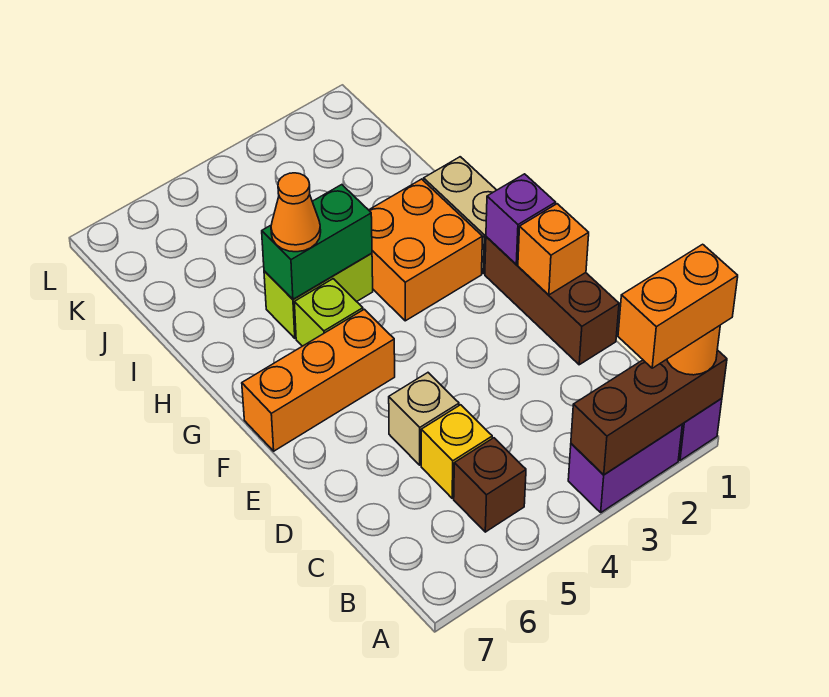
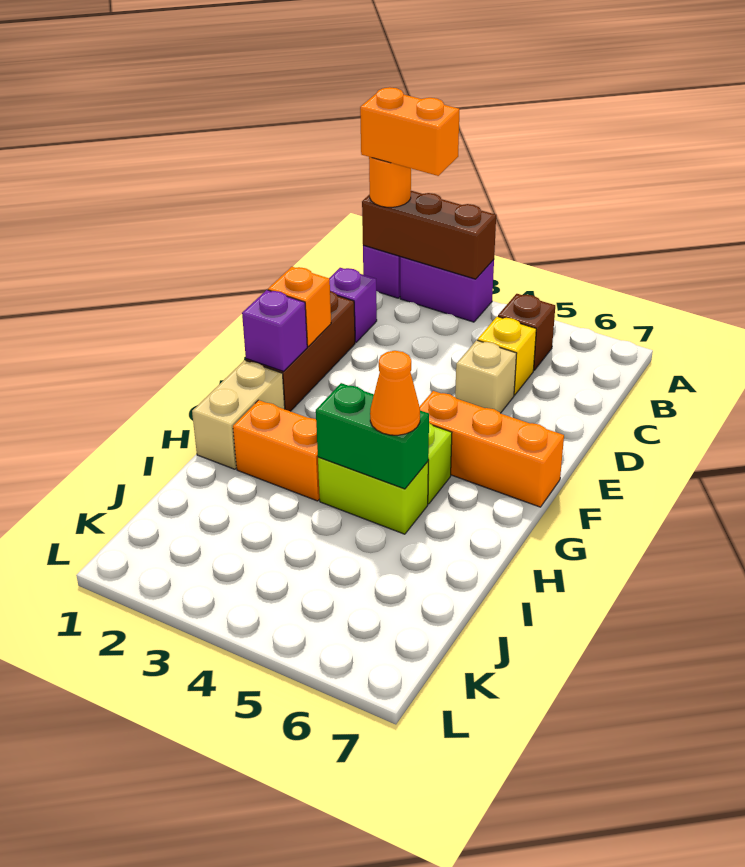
none -> purple brick C1 level 1
orange brick G2:H3 level 1 -> orange brick H2:H3 level 1

